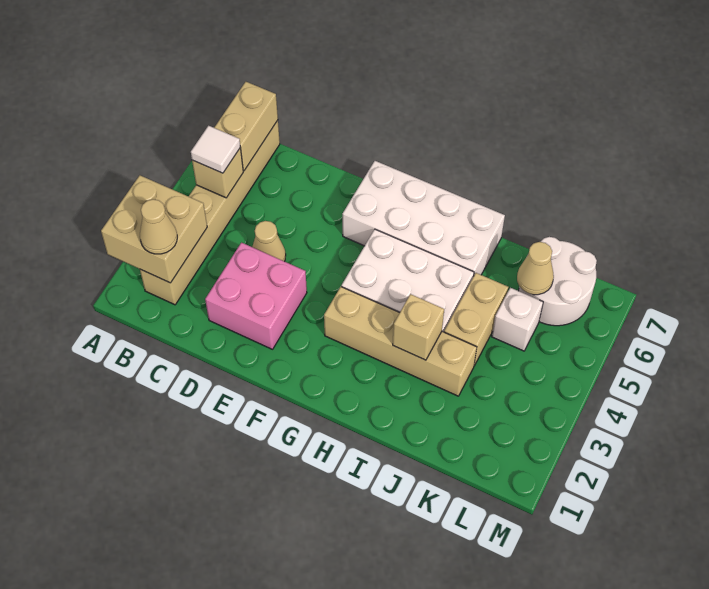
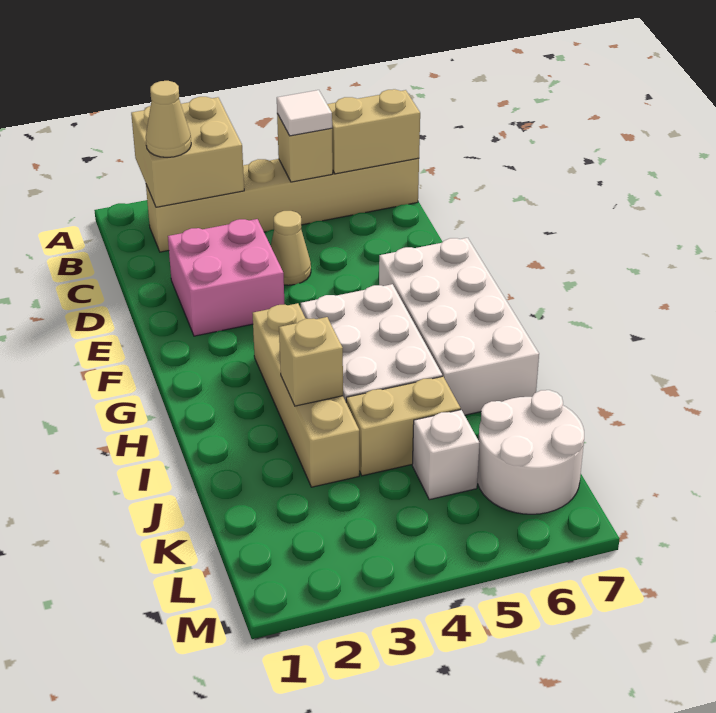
tan cone K6 level 2 -> none

